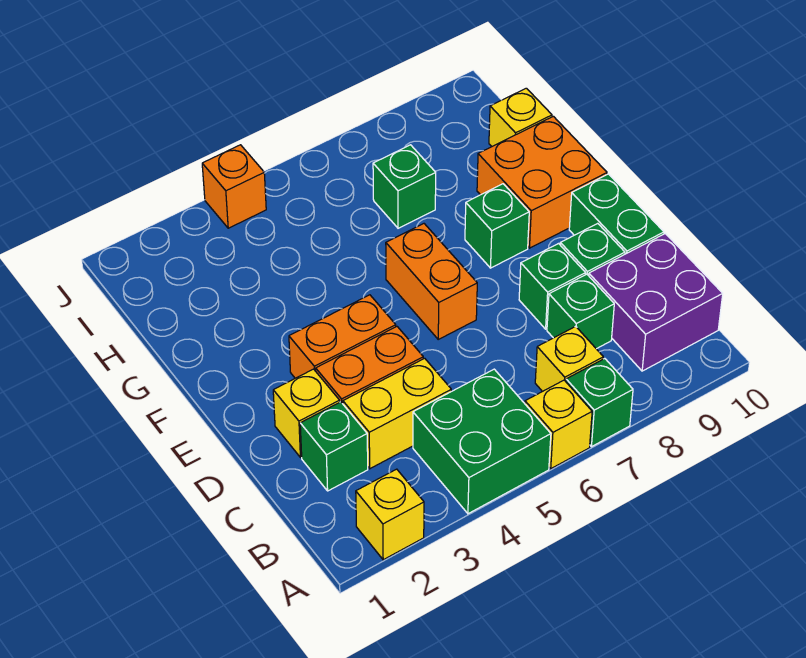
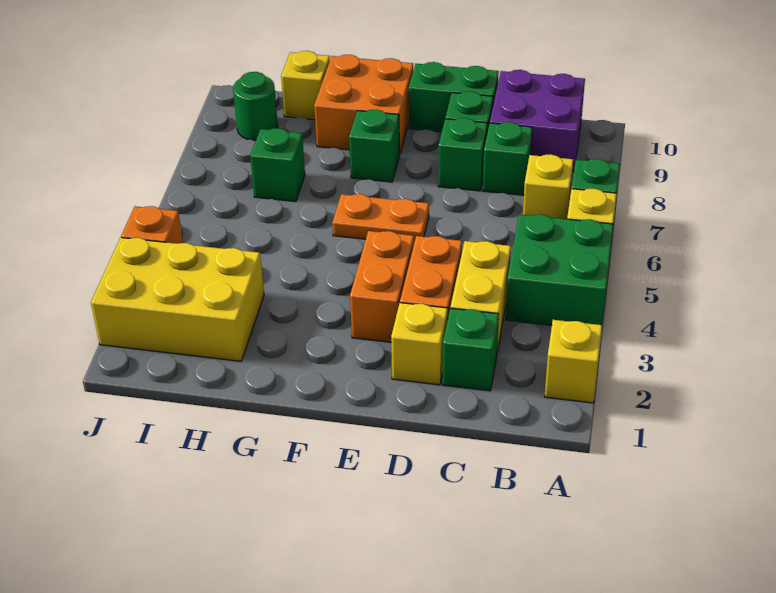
orange brick E6:F6 level 1 -> orange plate E6:F6 level 1
none -> yellow brick H2:J3 level 1
none -> green round brick I9 level 1

